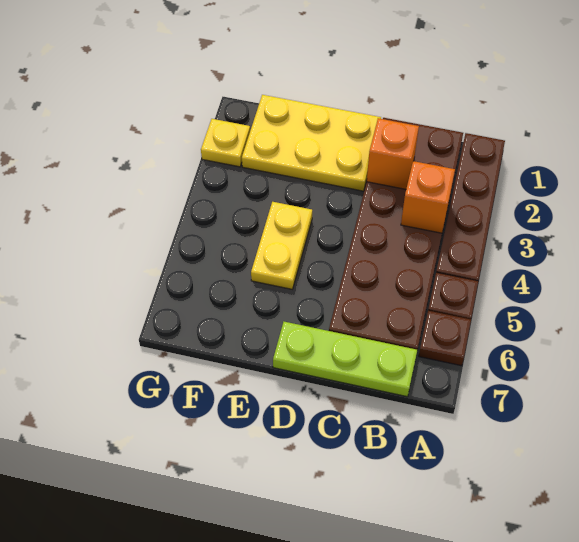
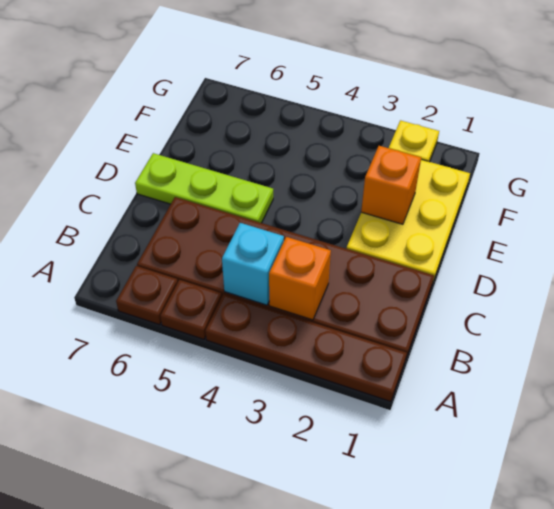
none -> cyan brick B4 level 2
lime plate B7:D7 level 1 -> lime plate D5:D7 level 1
orange brick C2 level 2 -> orange brick E2 level 2
yellow plate E4:E5 level 1 -> none

